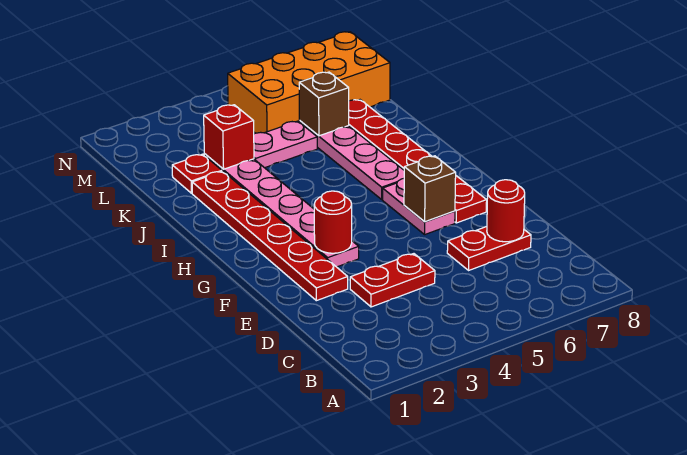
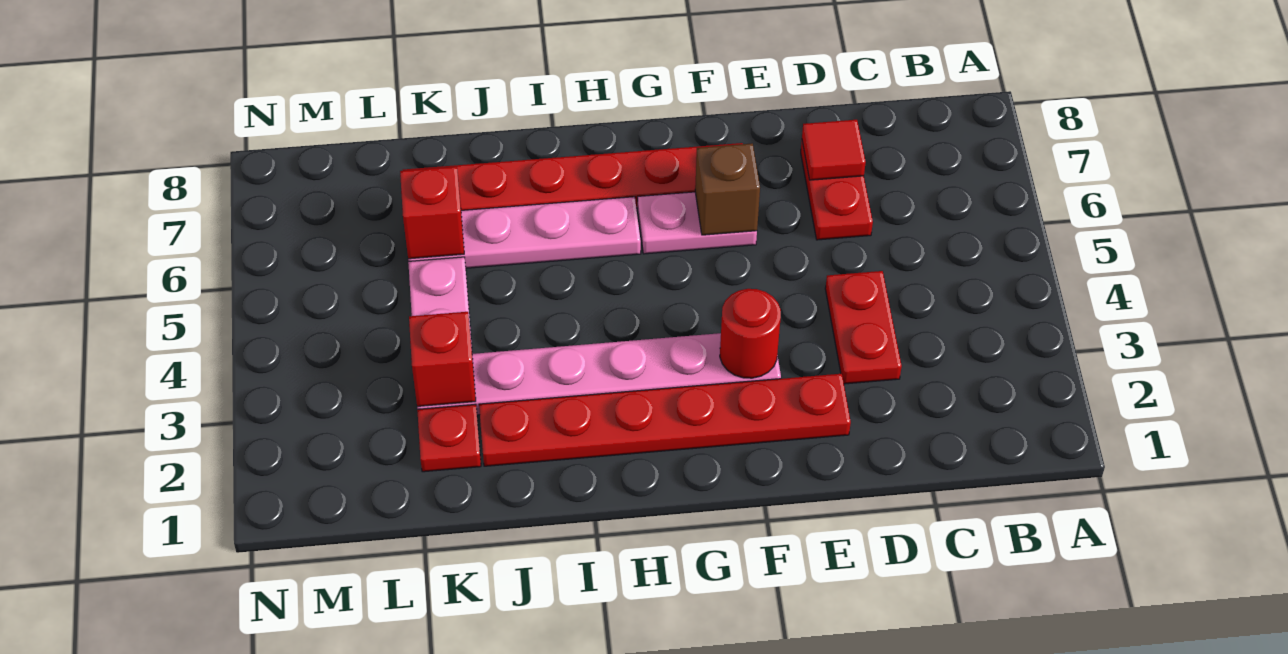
red round brick D7 level 2 -> red tile D7 level 2
brown brick K6 level 2 -> red brick K6 level 2
orange brick L5:M8 level 1 -> none

